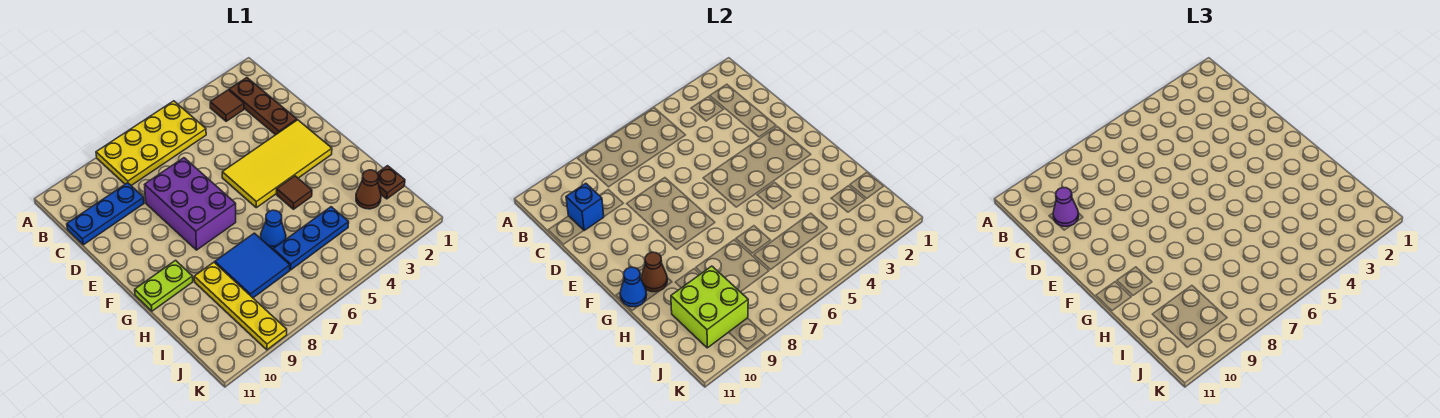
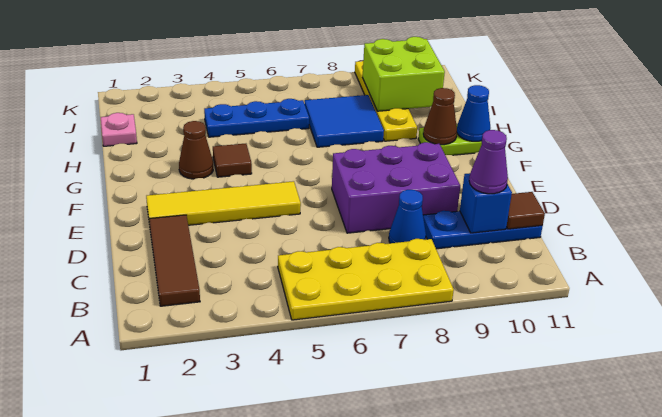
brown plate B2:D2 level 1 -> brown tile B2:D2 level 1
brown tile B3 level 1 -> brown tile C11 level 2
purple brick D7:F8 level 1 -> purple brick D7:E9 level 1
yellow tile E2:F5 level 1 -> yellow tile E2:E5 level 1
blue cone H6 level 1 -> blue cone C8 level 1
brown plate I1 level 1 -> pink plate I1 level 1
brown cone I2 level 1 -> brown cone G3 level 1

